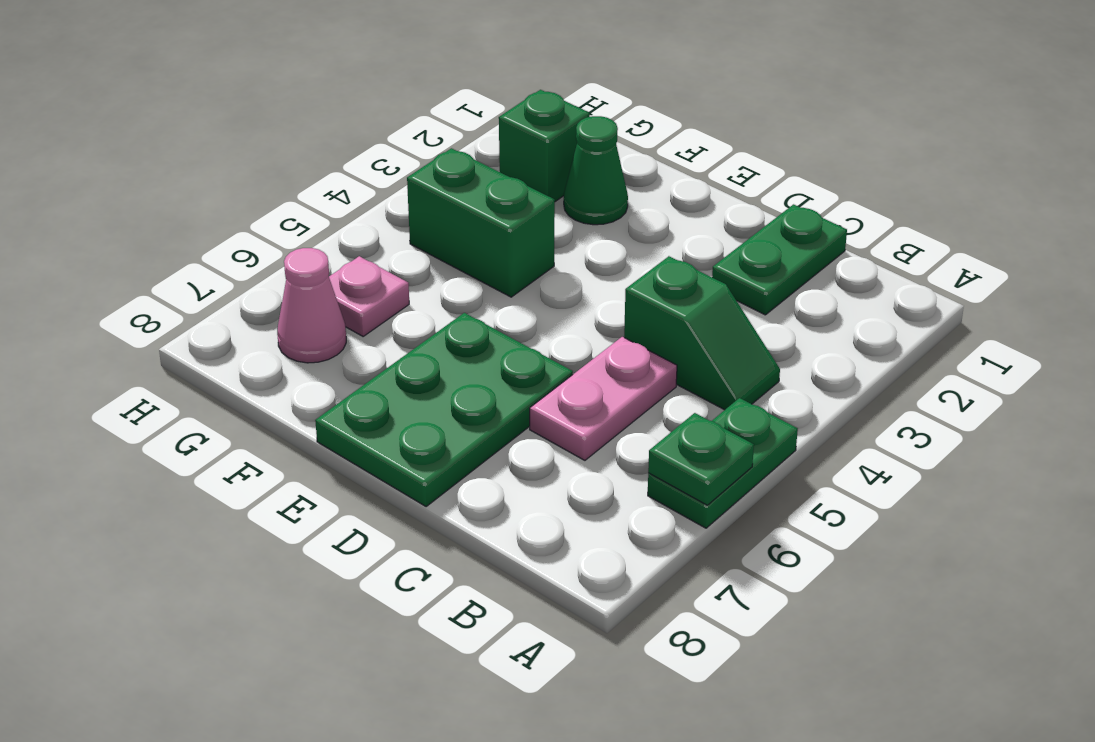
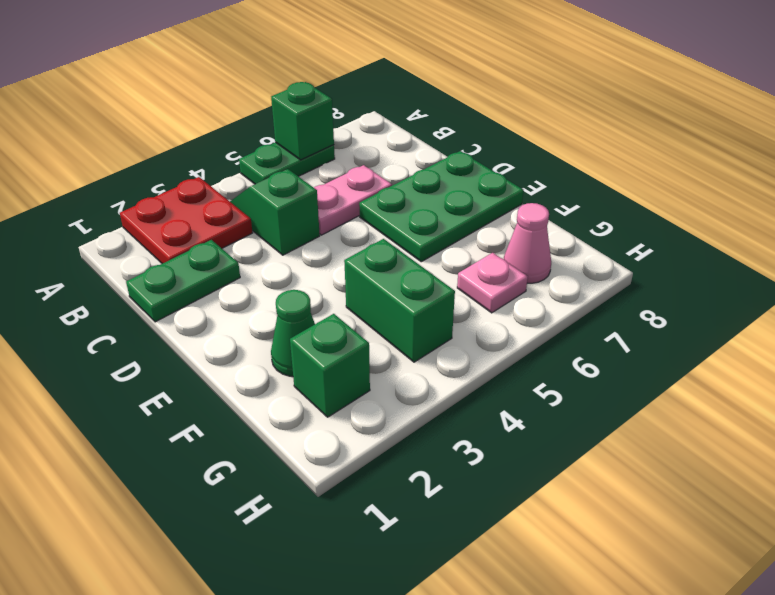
none -> red plate A2:B3 level 1
green plate A6 level 2 -> green brick A6 level 2

